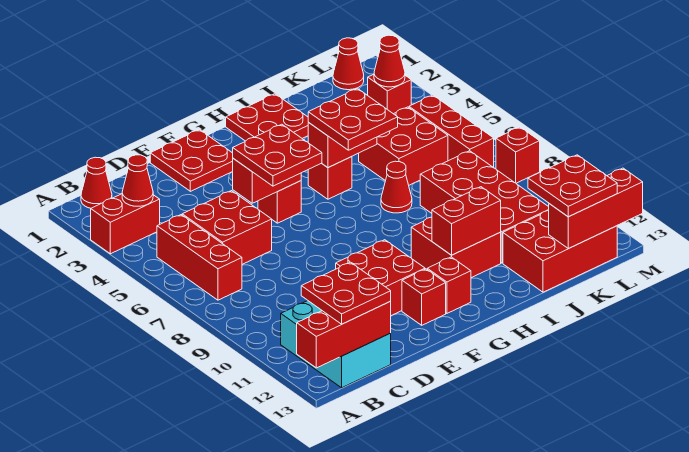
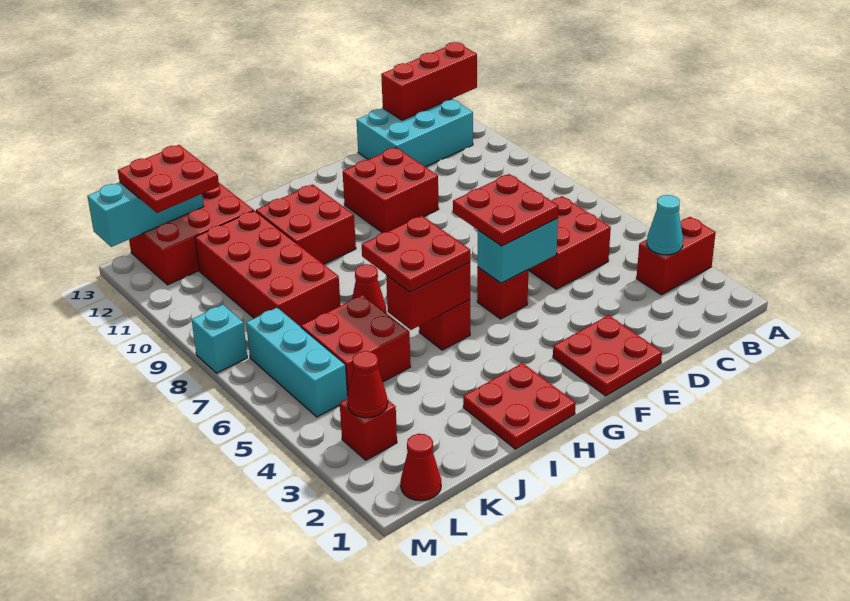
red cone B1 level 1 -> none
red cone B3 level 2 -> cyan cone B3 level 2
red brick B5:B7 level 1 -> none
cyan brick B11:C13 level 1 -> cyan brick B12:D13 level 1
red plate B12:C13 level 3 -> none
red brick E5:F5 level 2 -> cyan brick E5:F5 level 2
red brick F12 level 1 -> none
red brick G12 level 1 -> none
red brick H11:I11 level 2 -> none
red brick K13:M13 level 2 -> cyan brick K13:M13 level 2
red brick L5:L7 level 1 -> cyan brick L5:L7 level 1
red brick M8 level 1 -> cyan brick M8 level 1

